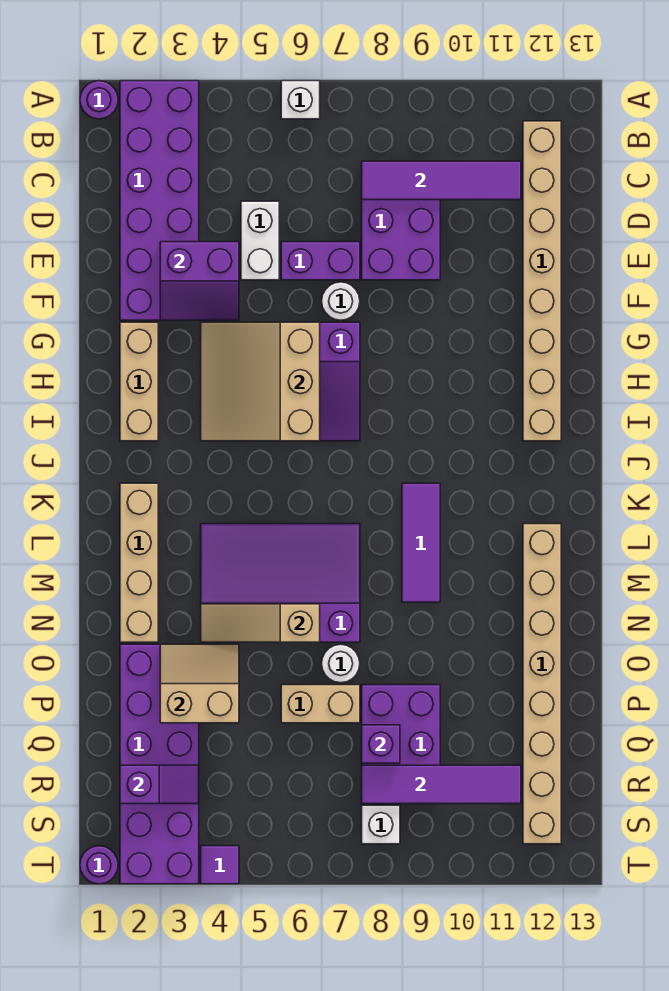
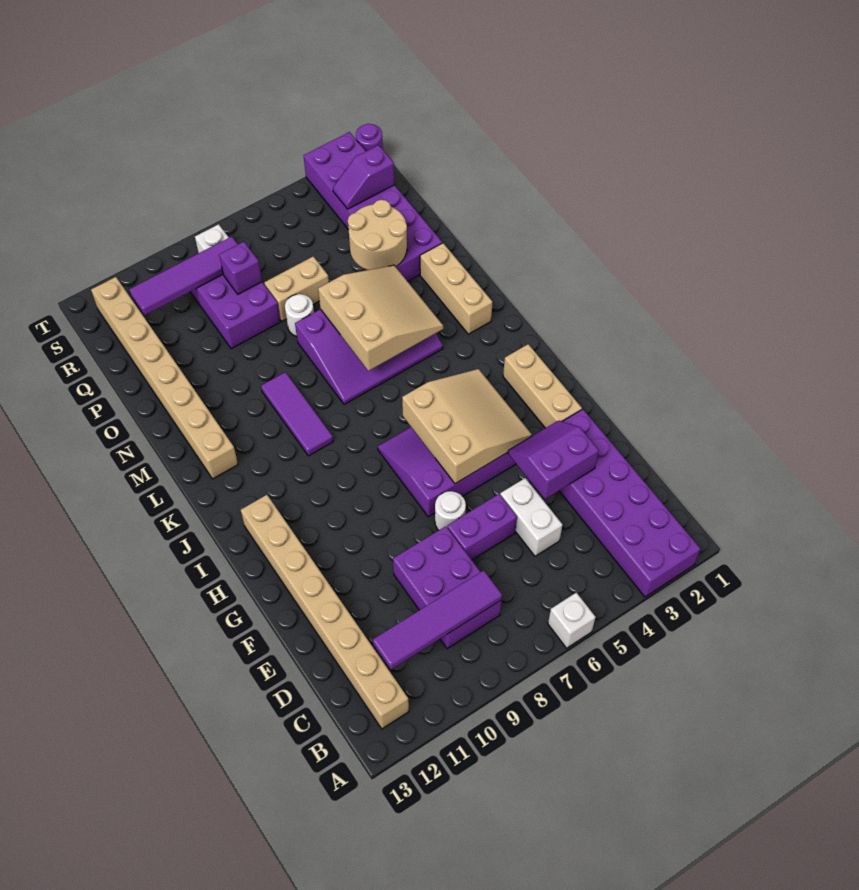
purple round brick A1 level 1 -> none
tan brick K2:N2 level 1 -> tan brick L2:N2 level 1
tan slope N4:N6 level 2 top 6 -> tan slope L4:N6 level 2 top 6
tan slope O3:P4 level 2 top P -> tan round brick O3:P4 level 2
purple tile T4 level 1 -> none

